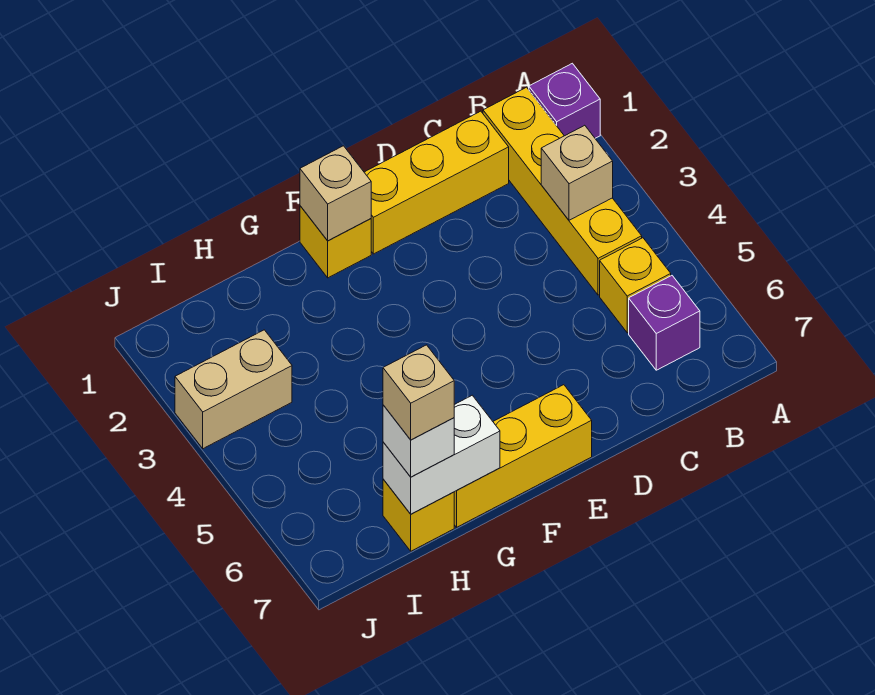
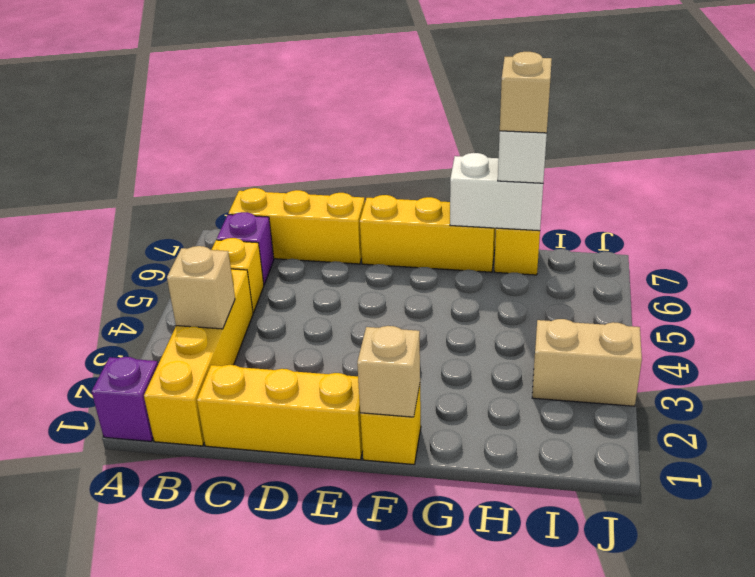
none -> yellow brick B7:D7 level 1

